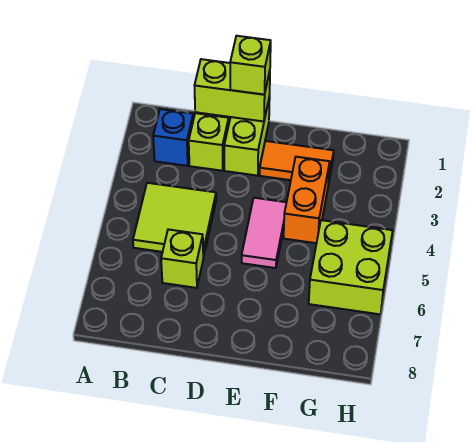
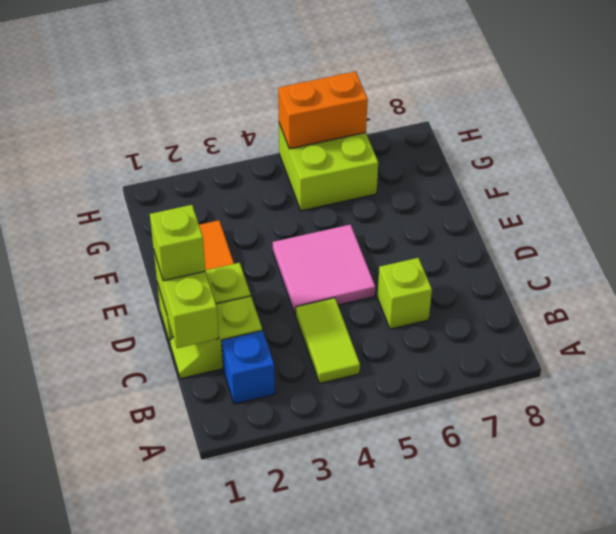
lime tile B4:C5 level 1 -> lime tile B4:C4 level 1
pink tile E4:E5 level 1 -> pink tile D4:E5 level 1
orange brick F3:F4 level 1 -> orange brick H5:H6 level 2

